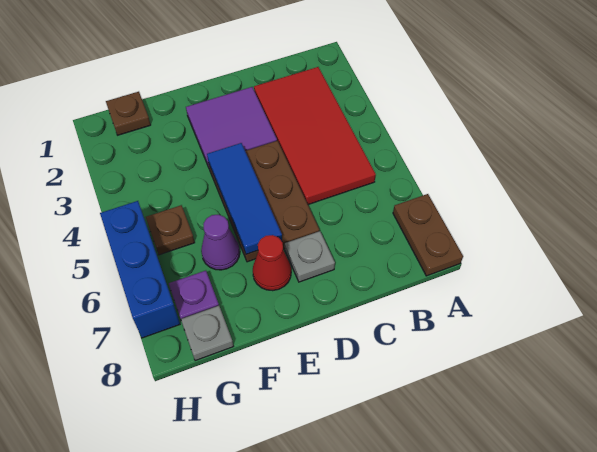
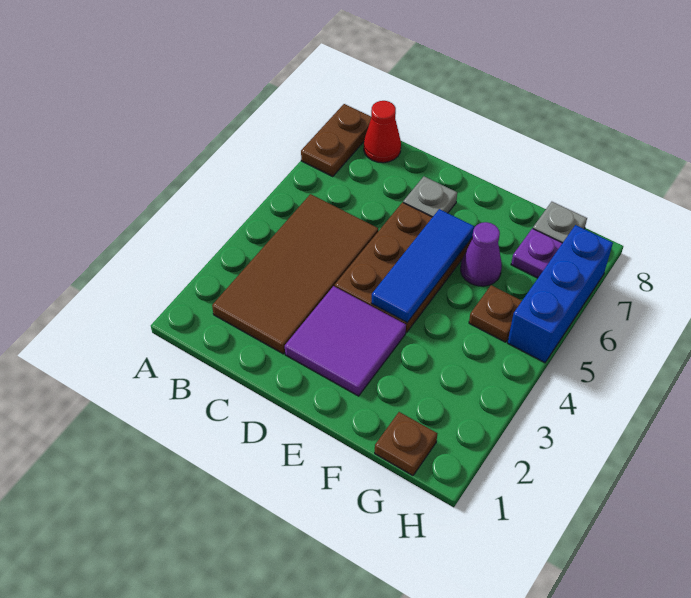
red tile B2:C5 level 1 -> brown tile B2:C5 level 1
red cone E7 level 1 -> red cone B8 level 1

